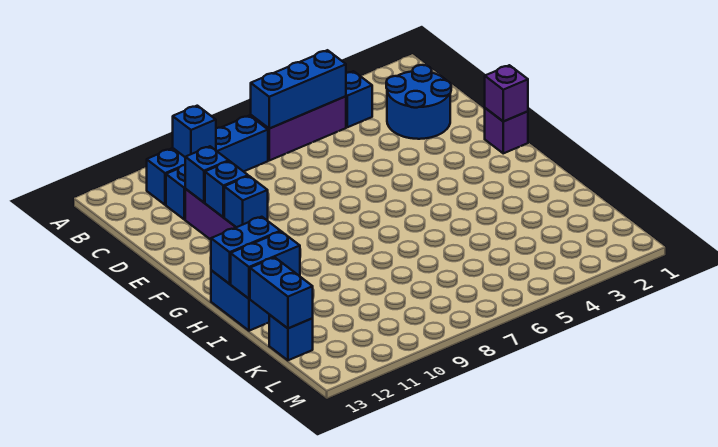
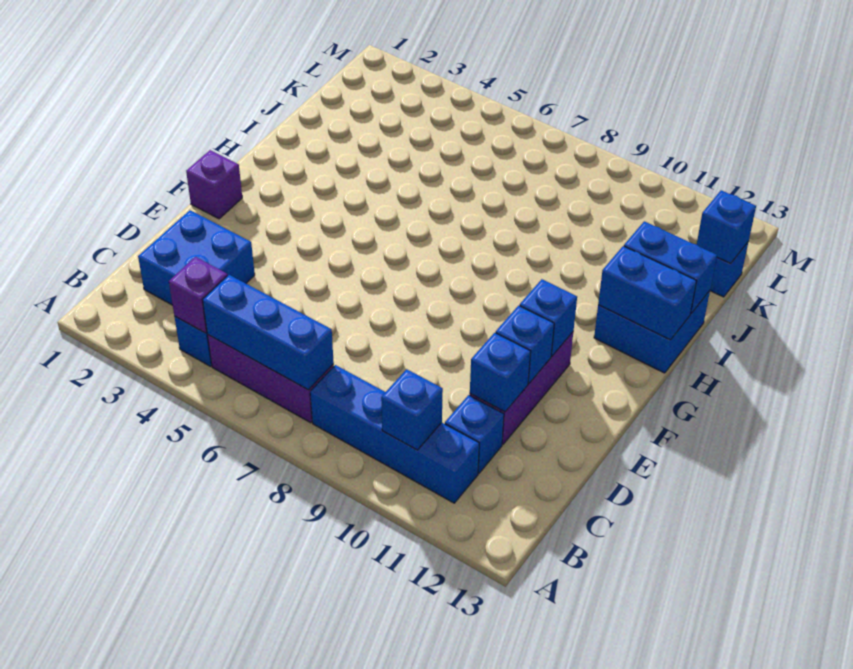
blue round brick C2:D3 level 1 -> blue brick C2:D3 level 1
purple brick F1 level 2 -> purple brick B4 level 2
blue brick J13:K13 level 2 -> blue brick K13 level 2

